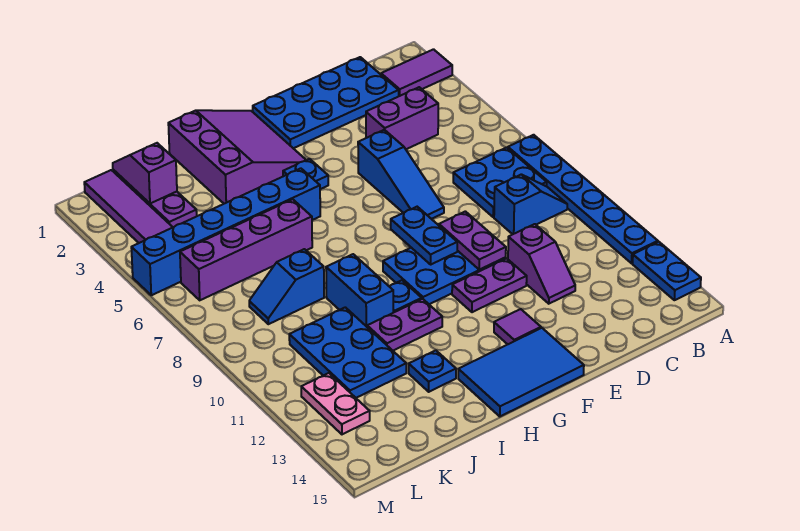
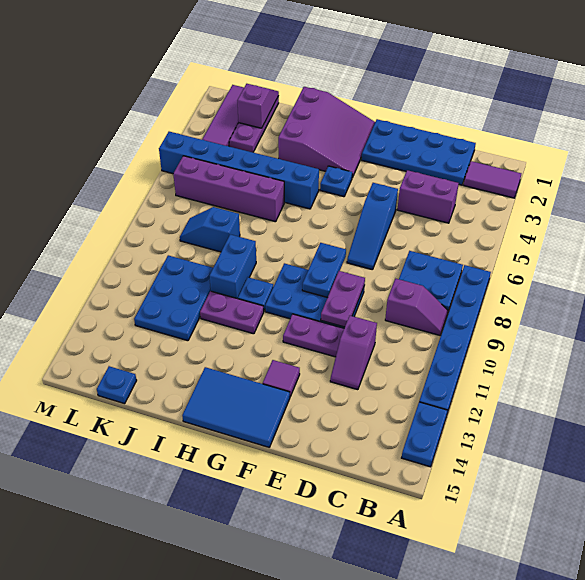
blue slope B9:C9 level 1 top C -> purple slope B9:C9 level 1 top C
blue plate I13 level 1 -> blue plate K15 level 1
pink plate L12:L13 level 1 -> none

